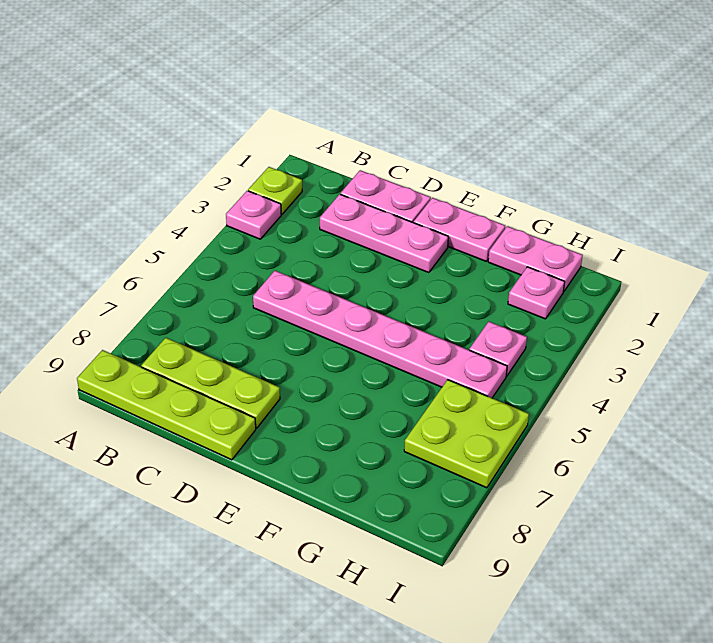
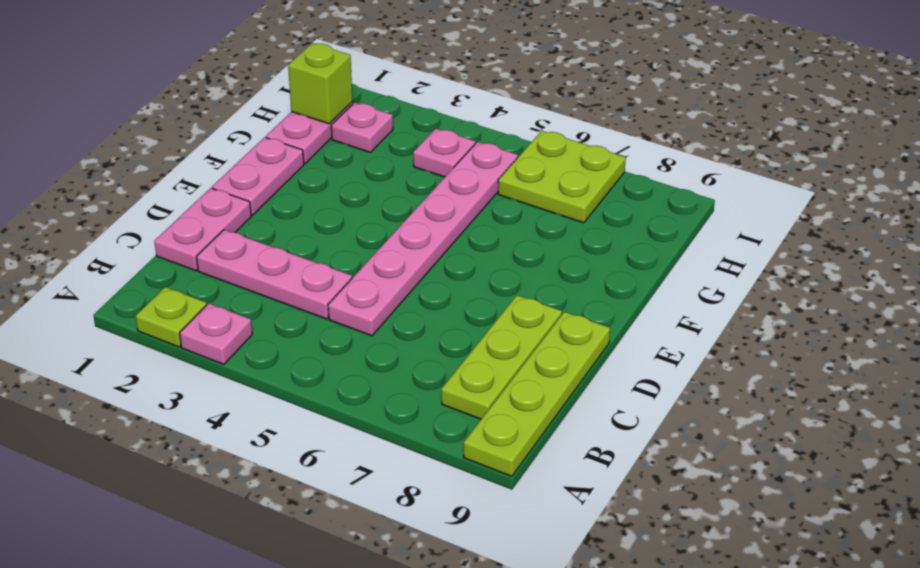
pink plate C2:E2 level 1 -> pink plate C2:C4 level 1
none -> lime brick H1 level 2

